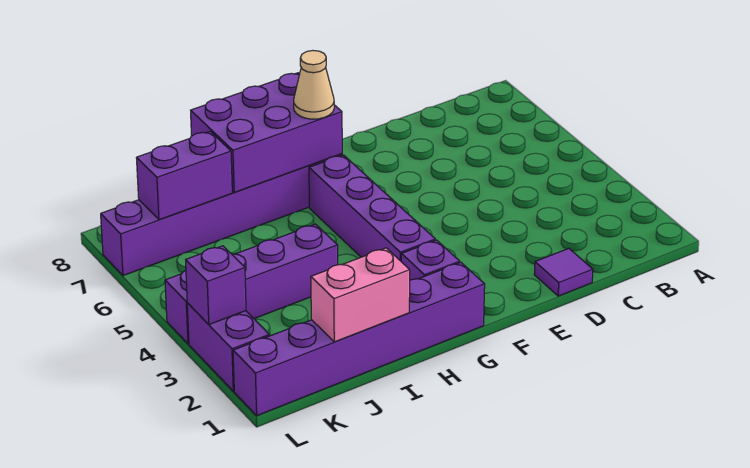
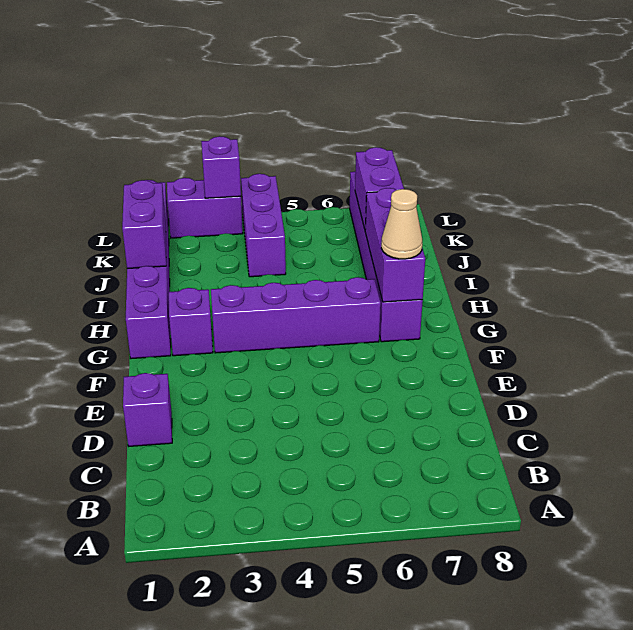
purple tile D1 level 1 -> purple brick D1 level 1
purple brick G7:I8 level 2 -> purple brick G7:I7 level 2
pink brick I1:J1 level 2 -> purple brick I1:J1 level 2
purple brick I4:L4 level 1 -> purple brick J4:L4 level 1

